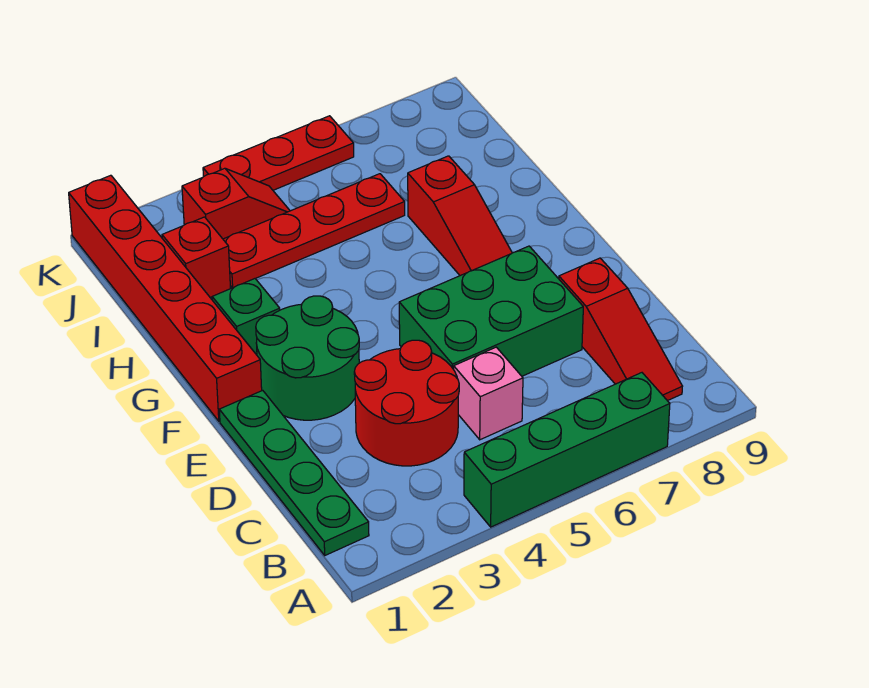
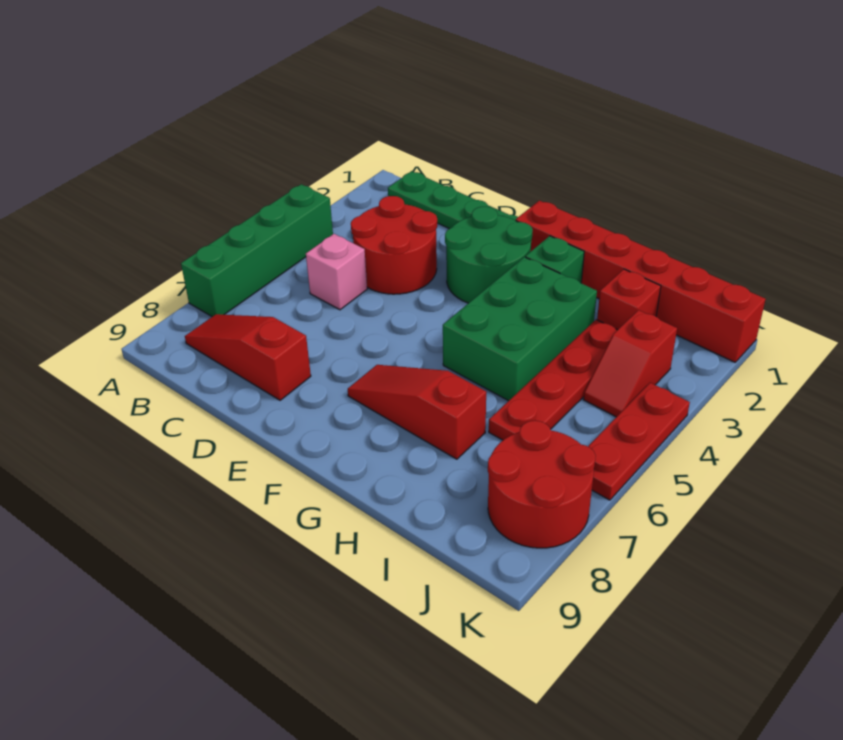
green brick D5:E7 level 1 -> green brick G3:H5 level 1
none -> red round brick J7:K8 level 1

